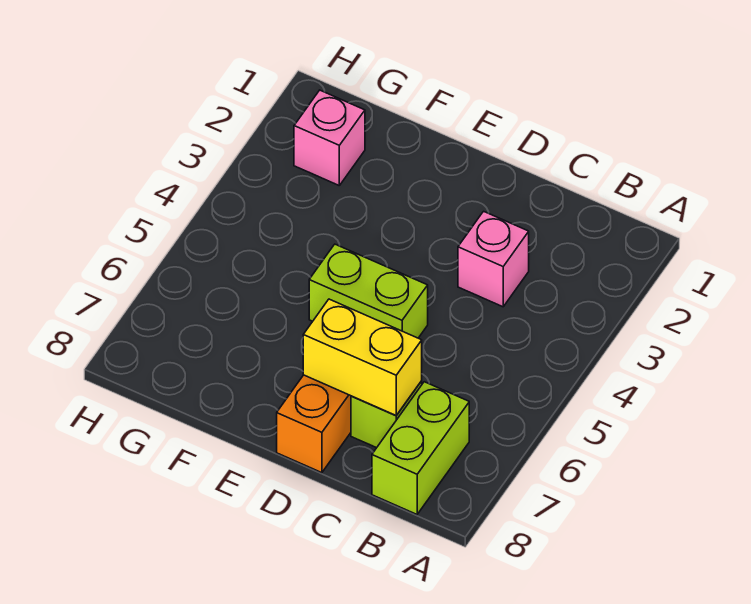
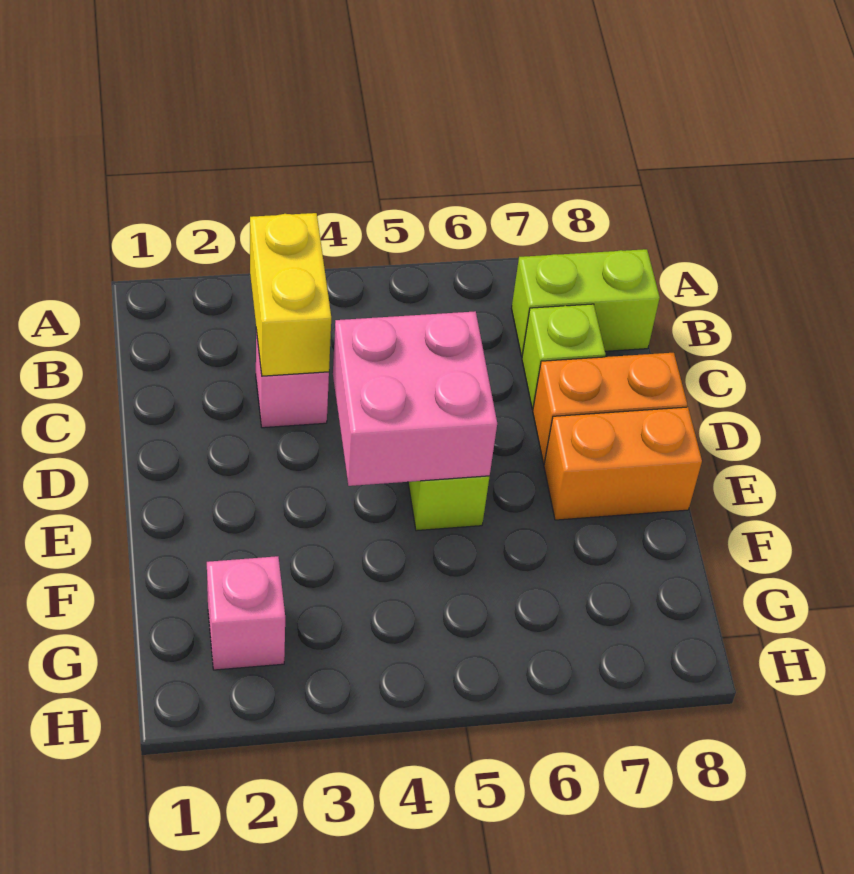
yellow brick C7:D7 level 2 -> yellow brick B3:C3 level 2
none -> pink brick D4:E5 level 2
none -> orange brick E7:E8 level 1

